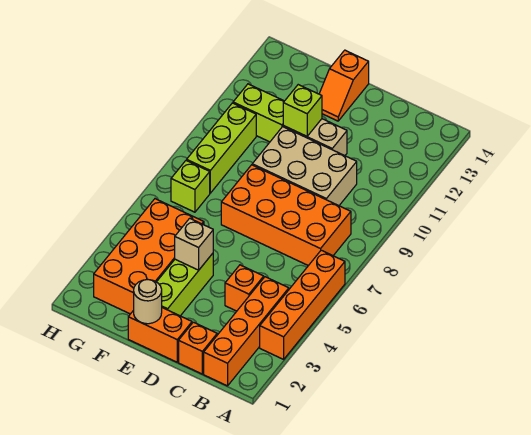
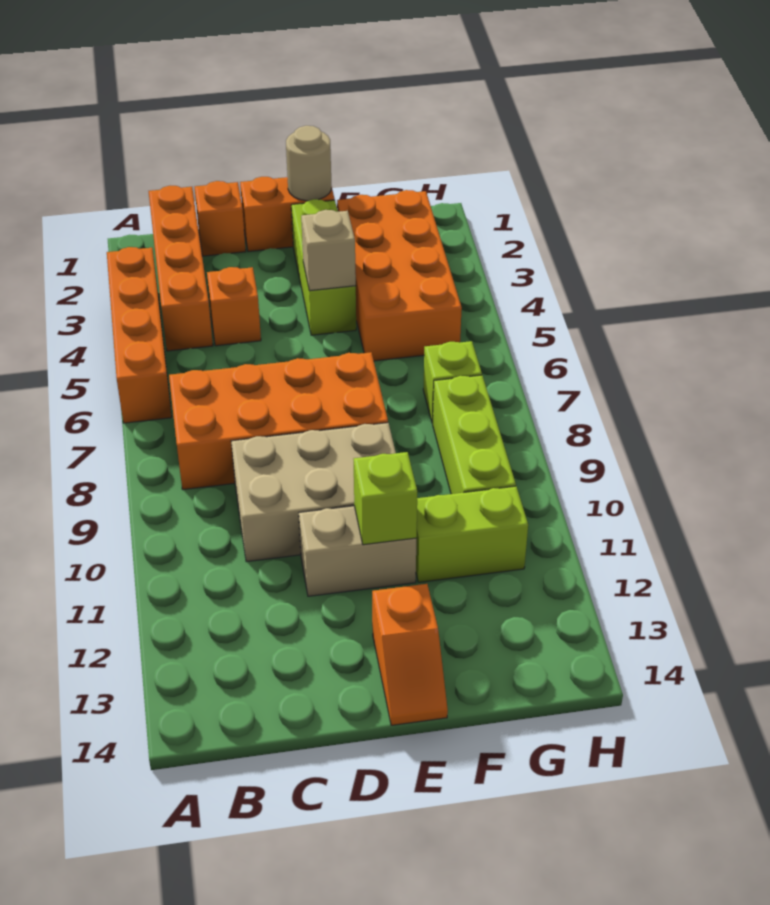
orange slope E13:E14 level 1 top 14 -> orange slope E13:E14 level 1 top 13

